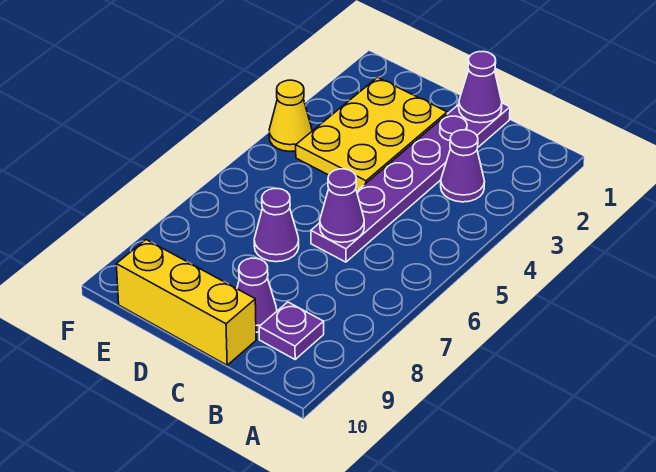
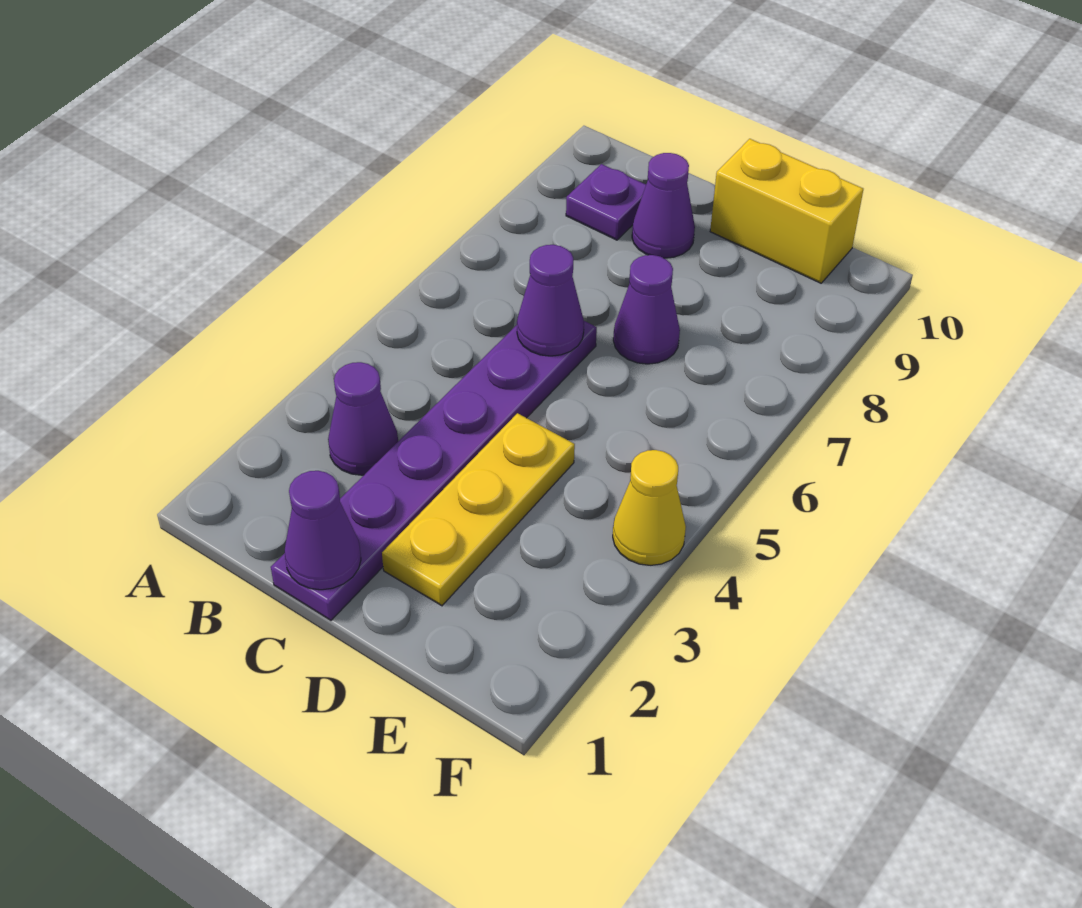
yellow brick C10:E10 level 1 -> yellow brick D10:E10 level 1
yellow plate D2:E4 level 1 -> yellow plate D2:D4 level 1

